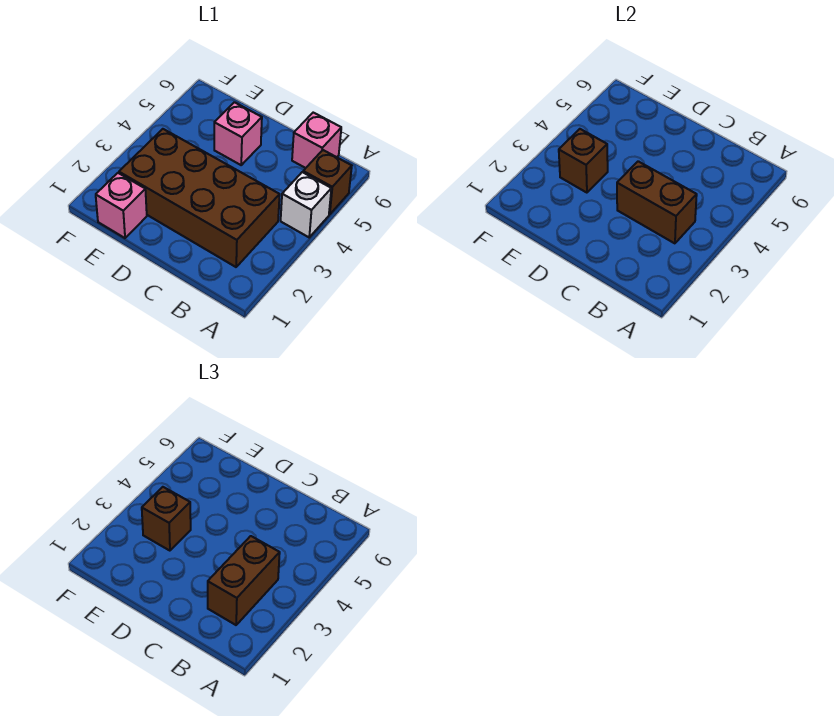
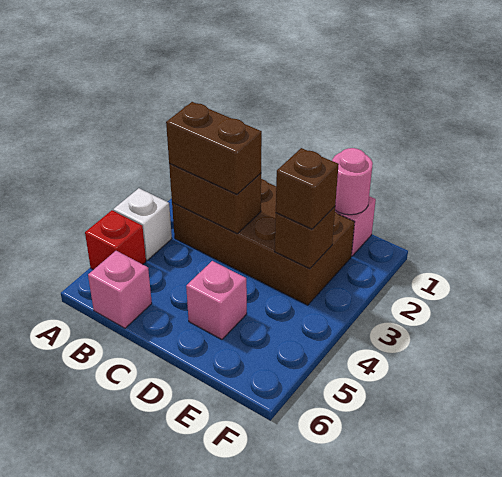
brown brick A5 level 1 -> red brick A5 level 1
brown brick B2:B3 level 3 -> brown brick B3:C3 level 3
none -> pink round brick E1 level 2

